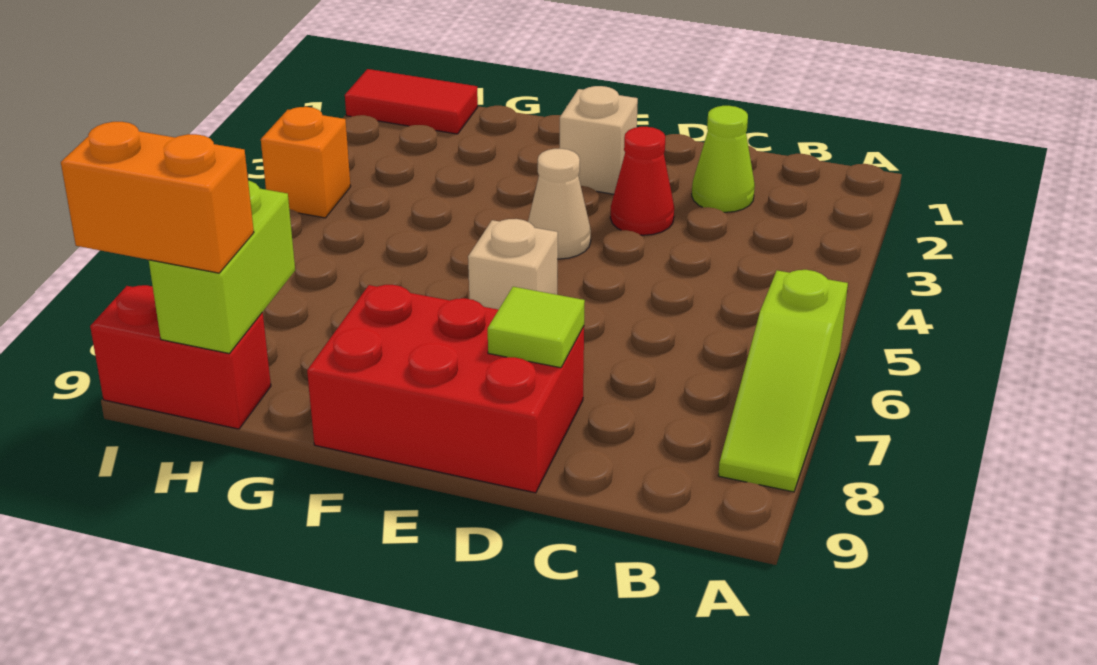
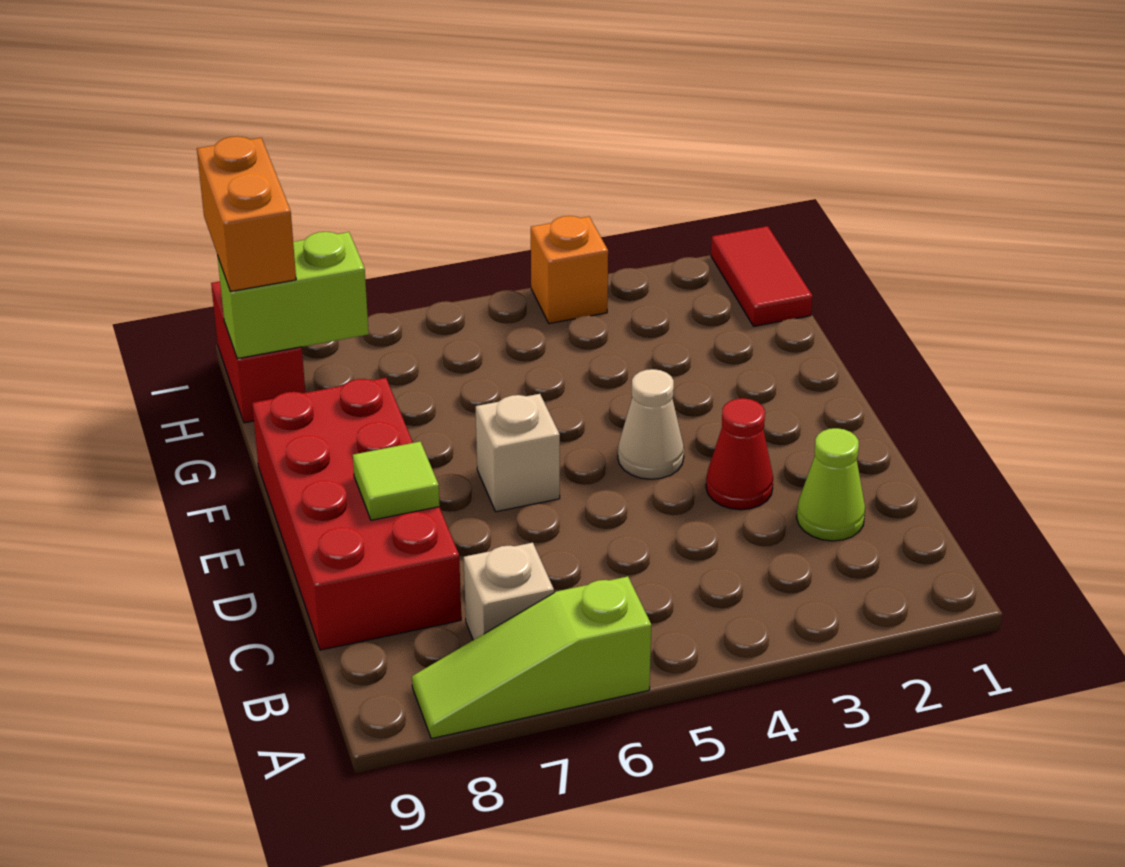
red brick D8:F9 level 1 -> red brick C8:F9 level 1
tan brick E2 level 1 -> tan brick B7 level 1

